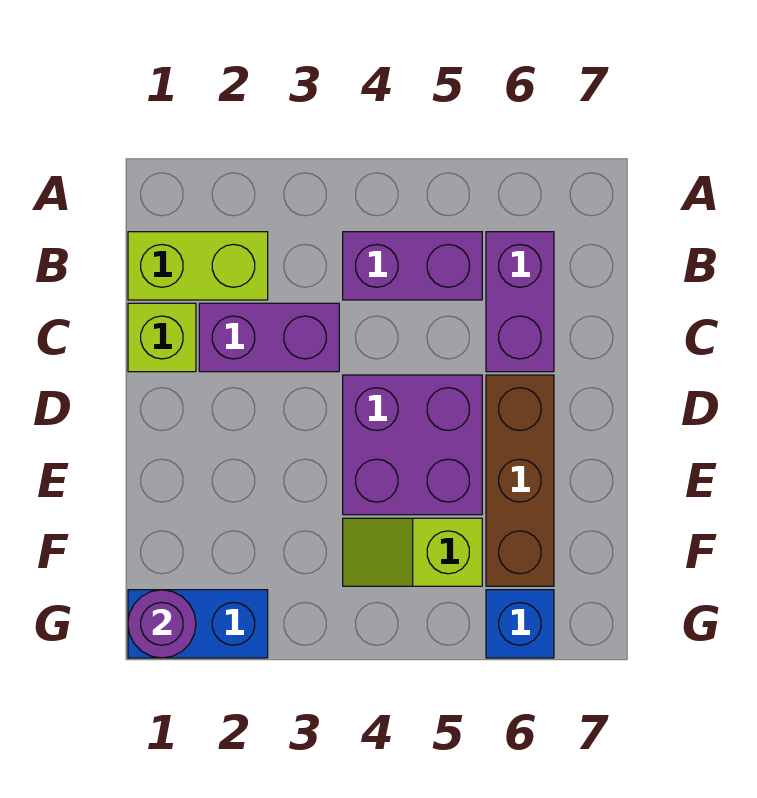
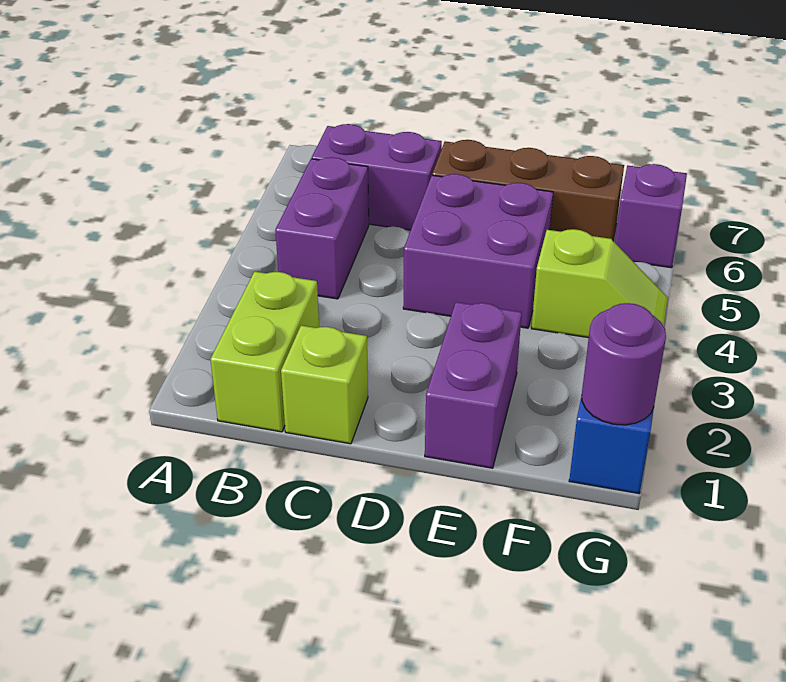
purple brick C2:C3 level 1 -> purple brick E1:E2 level 1
lime slope F4:F5 level 1 top 5 -> lime slope F4:G4 level 1 top F
blue brick G6 level 1 -> purple brick G6 level 1

